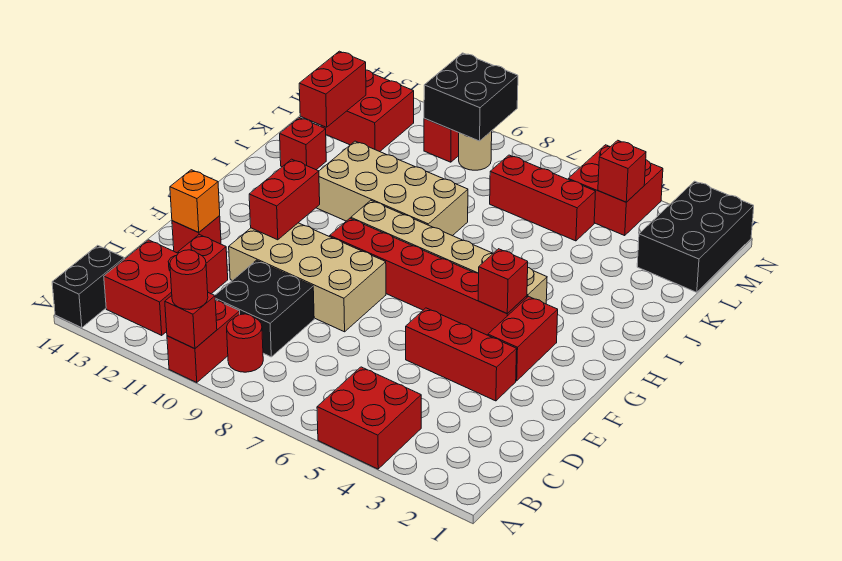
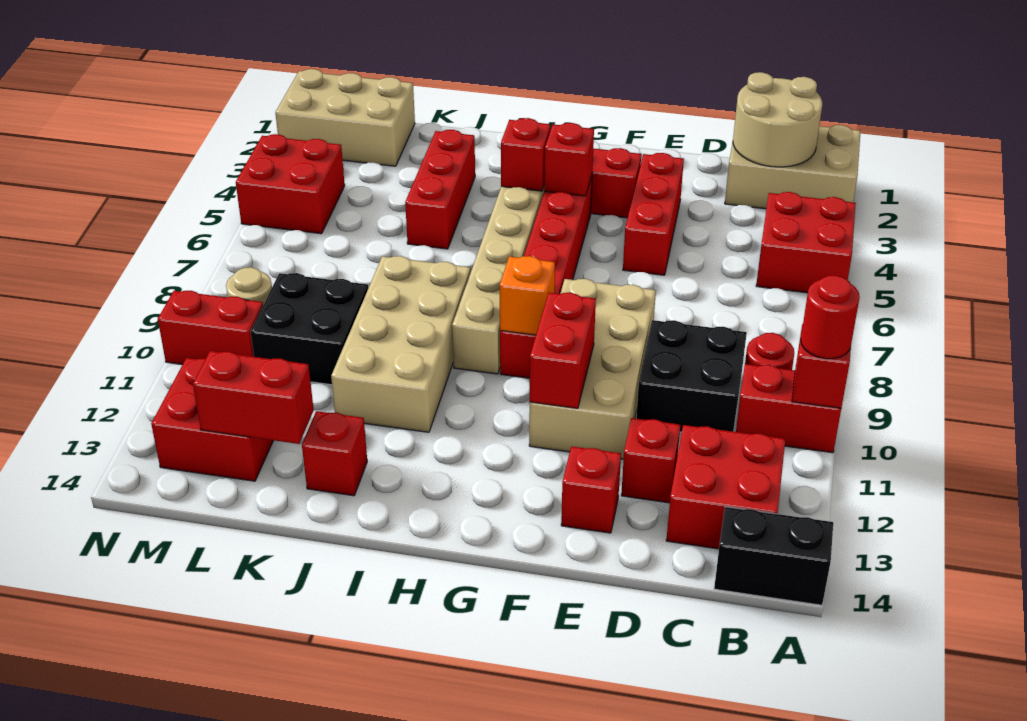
none -> tan brick A1:C2 level 1
none -> tan round brick B1:C2 level 2
orange brick E13 level 2 -> orange brick G9 level 2
red brick F11:G11 level 2 -> red brick F10:F11 level 2
black brick L1:N2 level 1 -> tan brick L1:N2 level 1
red brick L5:L7 level 1 -> red brick J3:J5 level 1
red brick M4 level 2 -> red brick H4 level 2
black brick M9:N10 level 2 -> black brick K9:L10 level 1

